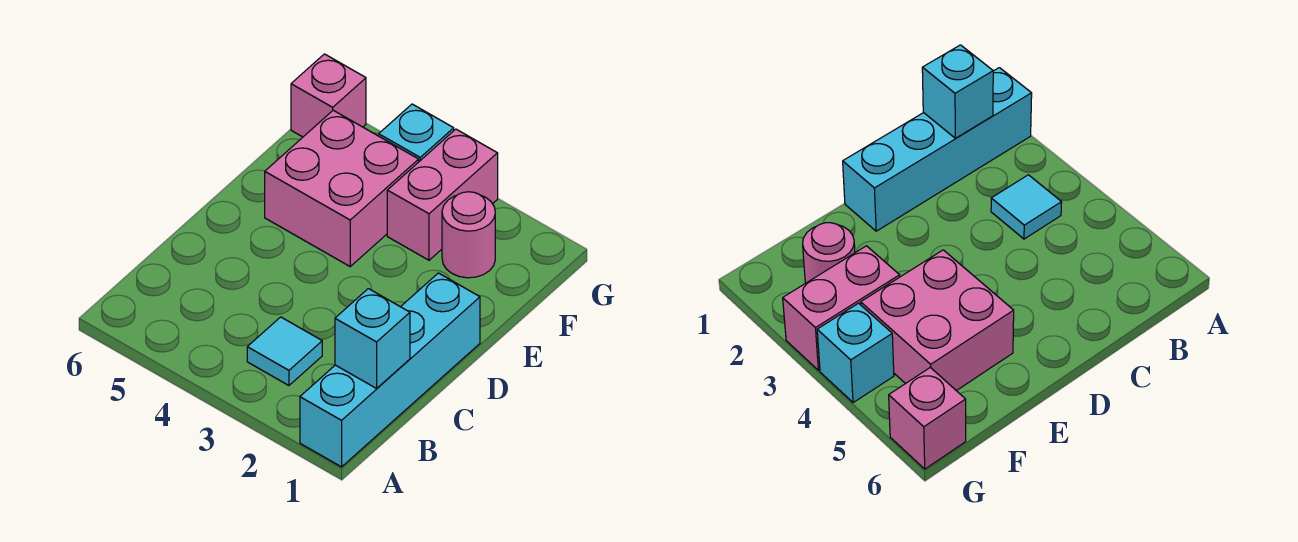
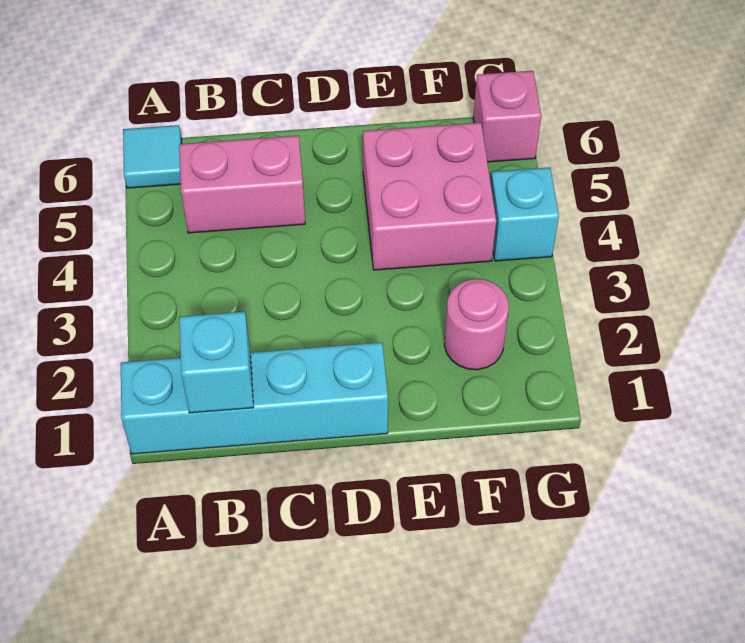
cyan tile B3 level 1 -> cyan tile A6 level 1
pink brick F3:G3 level 1 -> pink brick B5:C5 level 1

